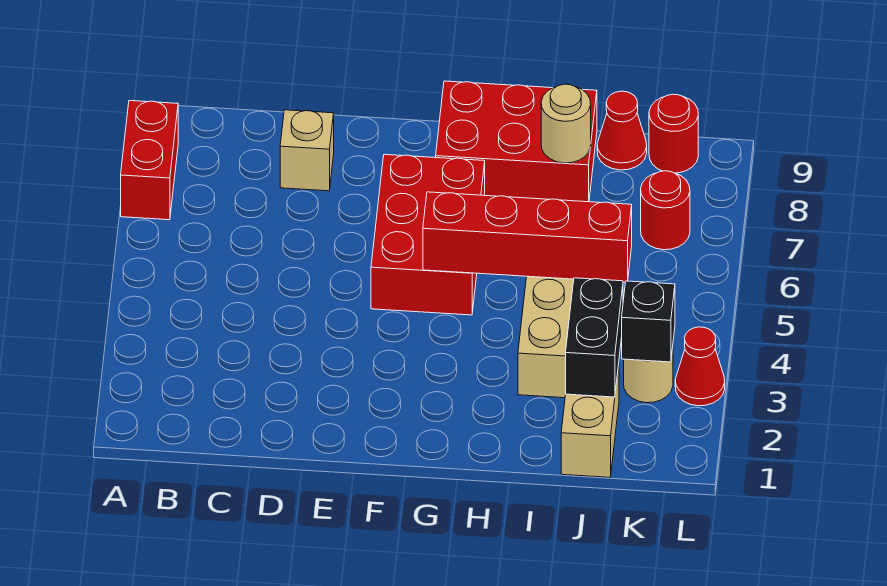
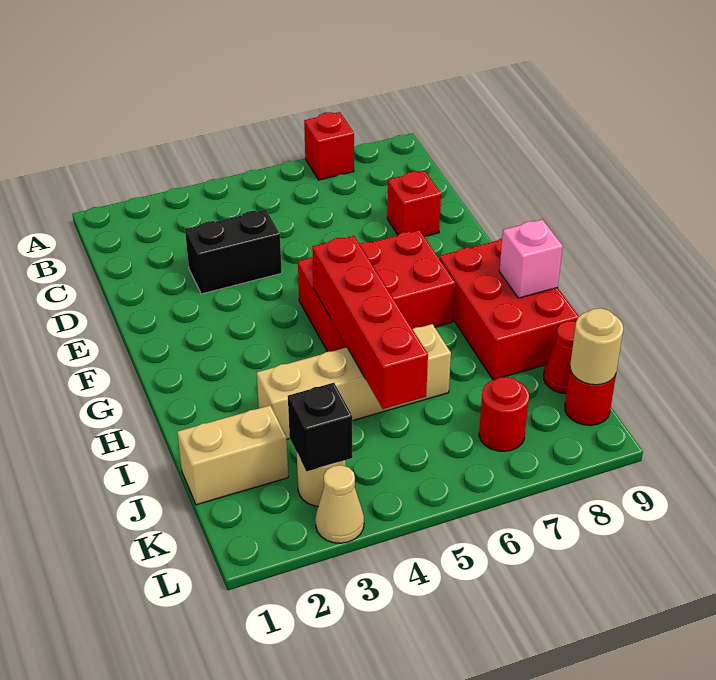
red brick A7:A8 level 1 -> red brick A7 level 1
tan brick D8 level 1 -> red brick D8 level 1
none -> pink brick H9 level 2
tan round brick I8 level 2 -> tan round brick K9 level 2
black brick J2:J3 level 2 -> black brick D3:D4 level 1
red cone L3 level 1 -> tan cone L3 level 1

